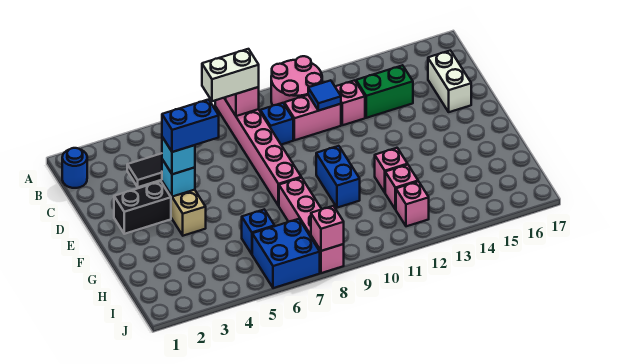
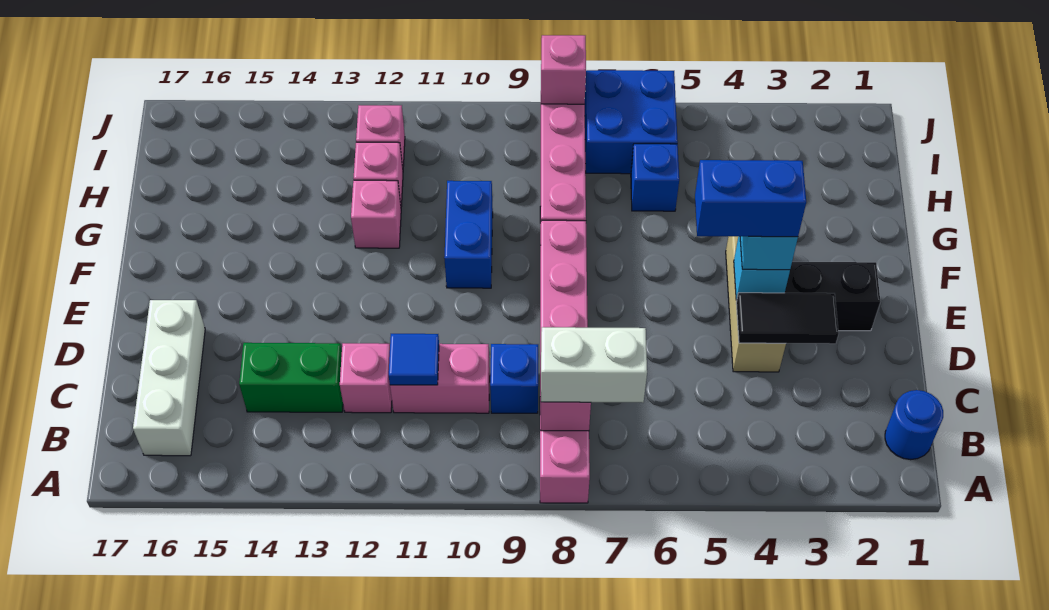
pink round brick A10:B11 level 1 -> none
white brick C16:D16 level 1 -> white brick B16:D16 level 1

